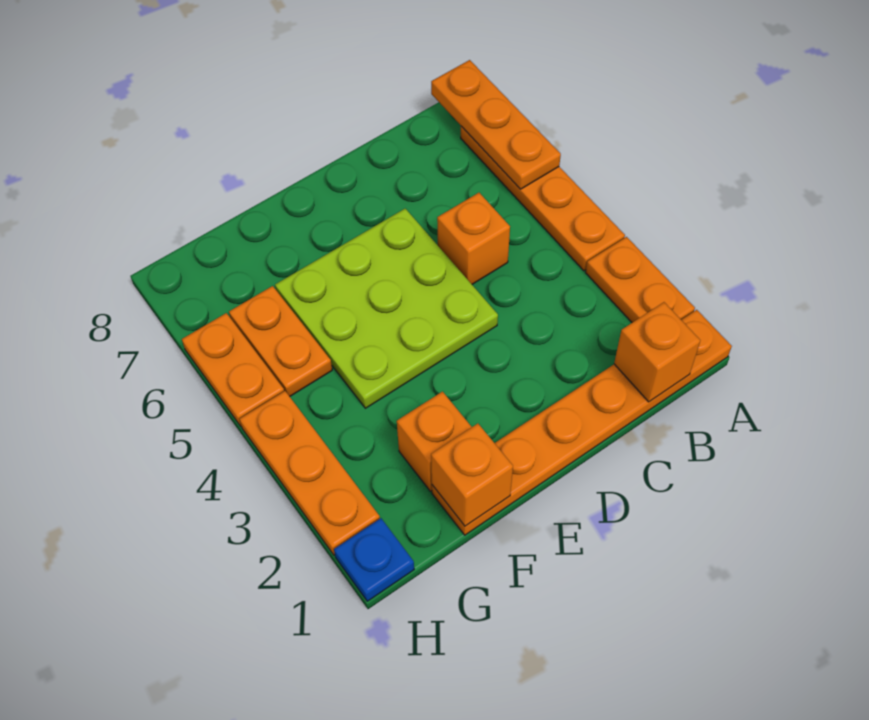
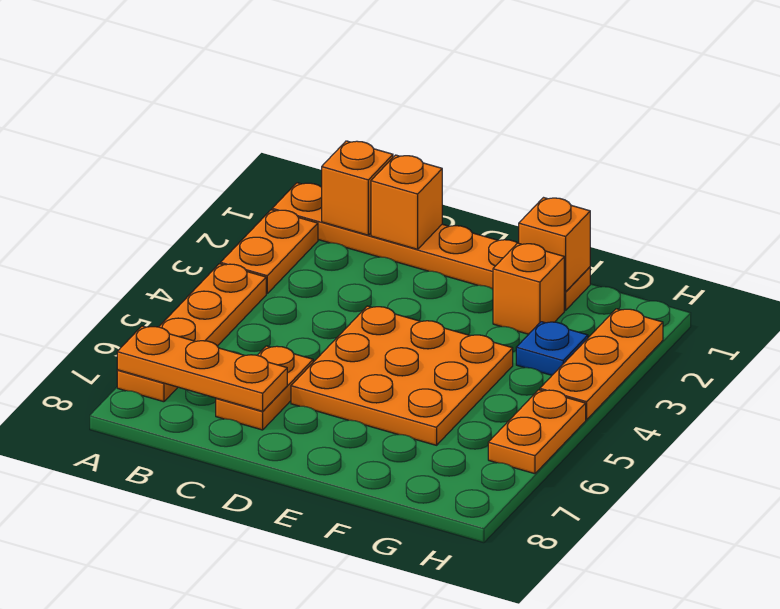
orange plate A6:A8 level 2 -> orange plate A7:C7 level 2
orange brick C5 level 1 -> orange brick C1 level 2
lime plate D4:F6 level 1 -> orange plate D4:F6 level 1
orange plate G5:G6 level 1 -> orange plate C6:C7 level 1
blue plate H1 level 1 -> blue plate G3 level 1

